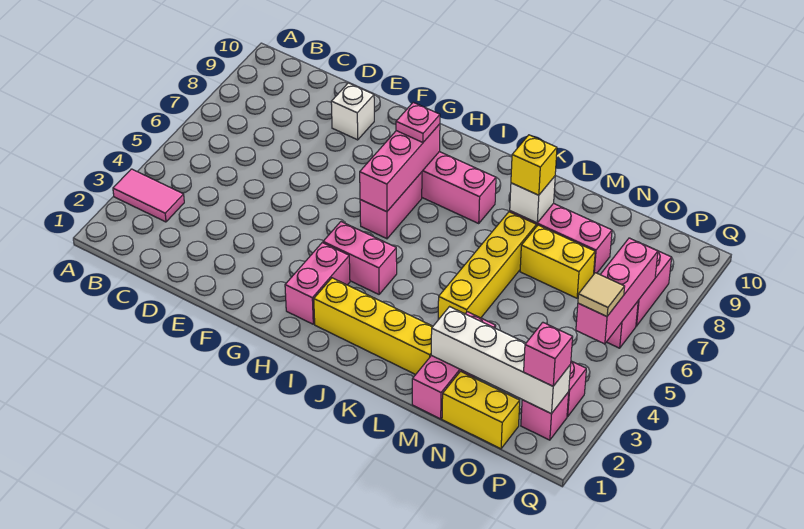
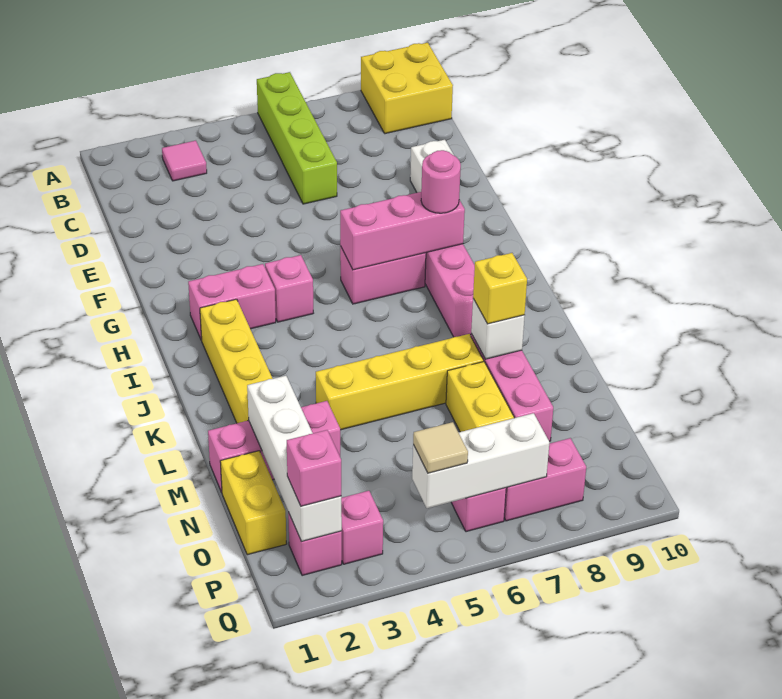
pink tile A3:B3 level 1 -> pink tile B3 level 1
none -> lime brick A6:D6 level 1
none -> yellow brick A9:B10 level 1
pink brick H4:I4 level 1 -> pink brick H4 level 1
pink plate H8 level 3 -> pink round brick H8 level 3
pink brick P5:P7 level 2 -> white brick P5:P7 level 2

